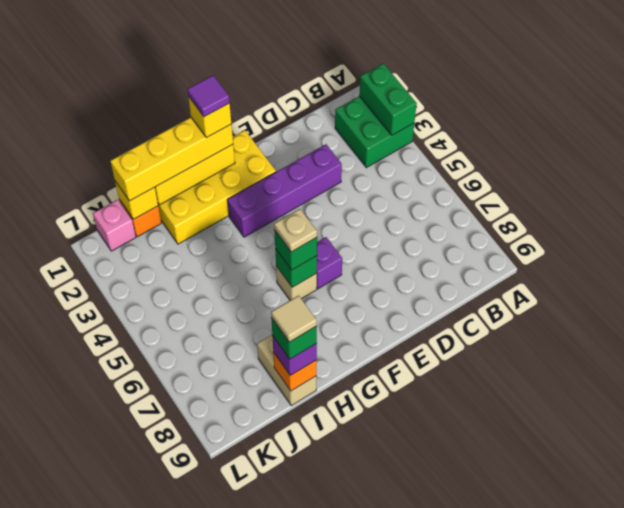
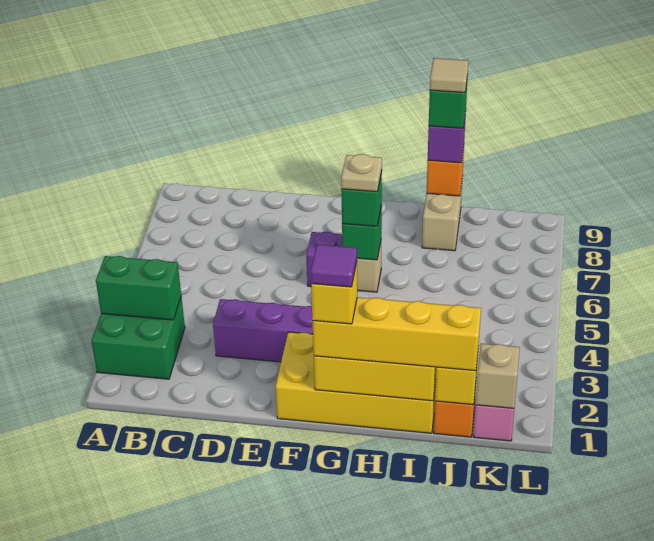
green brick A2:A3 level 2 -> green brick A3:B3 level 2
none -> tan brick K1 level 2

